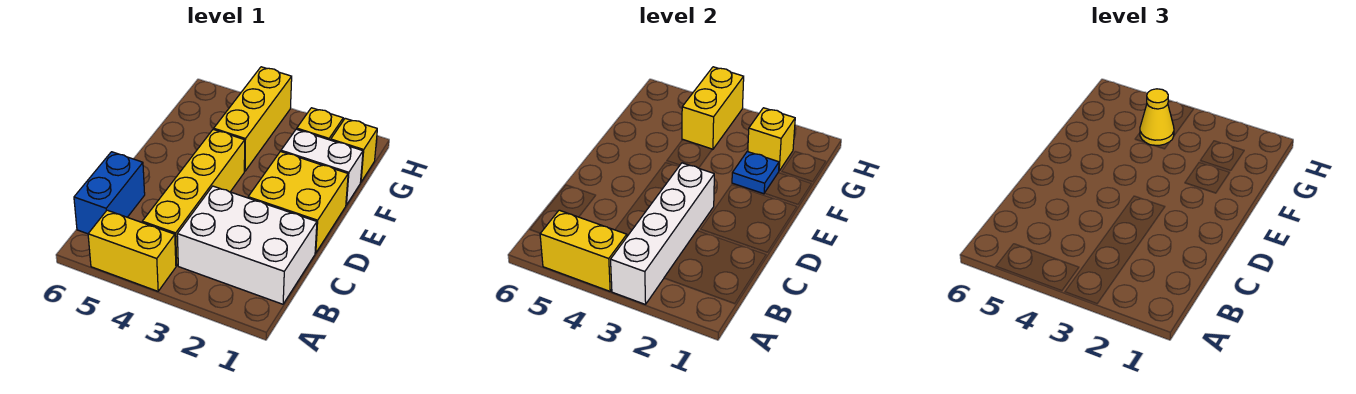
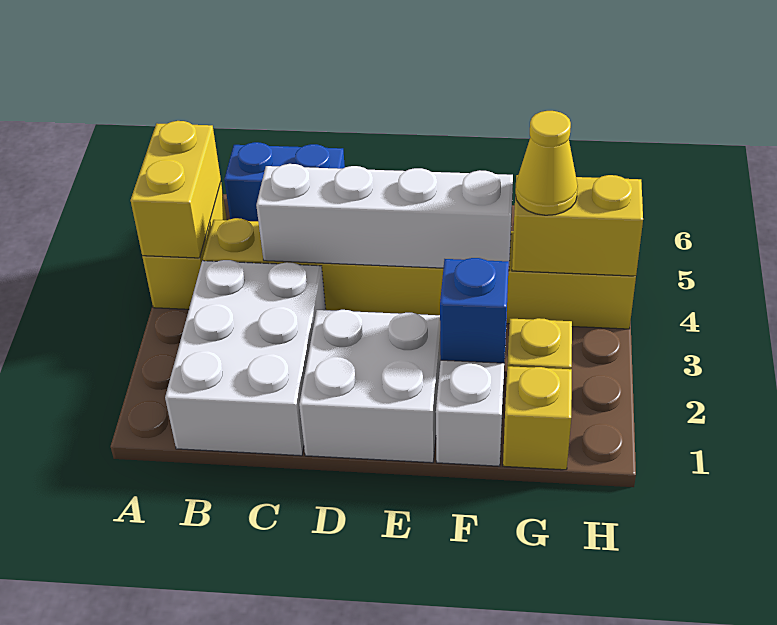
white brick A3:D3 level 2 -> white brick C4:F4 level 2
yellow brick D1:E2 level 1 -> white brick D1:E2 level 1
blue plate F2 level 2 -> blue brick F2 level 2
yellow brick G2 level 2 -> none

